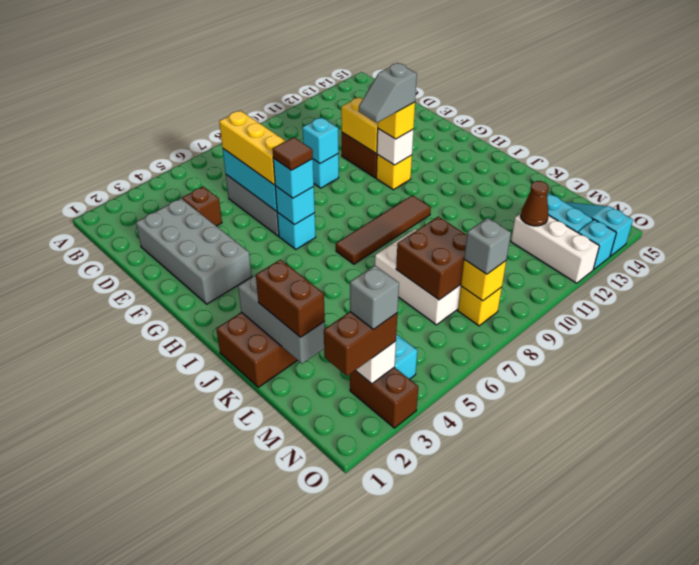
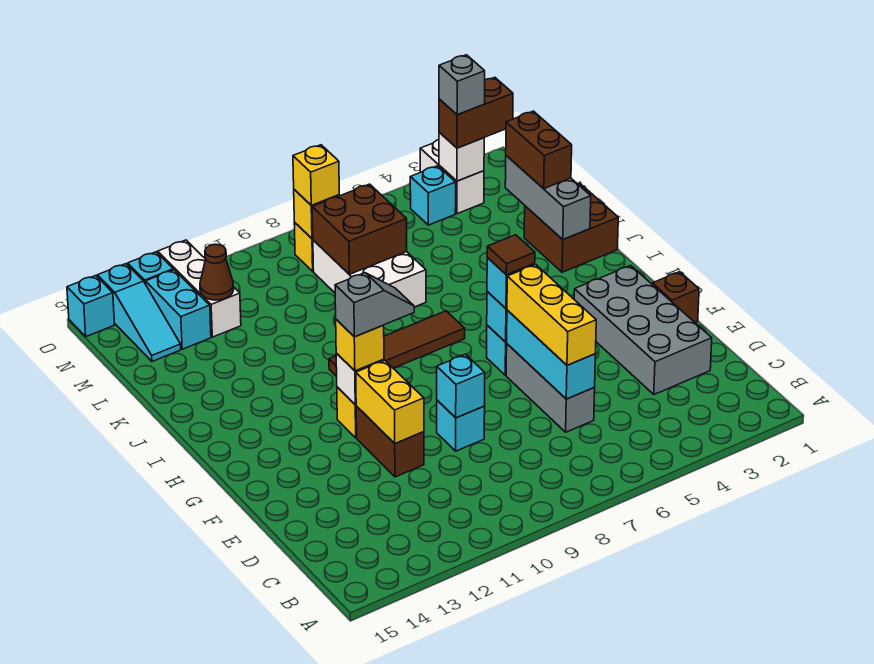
brown brick D4 level 1 -> brown brick F1 level 1
brown brick N3:O3 level 1 -> white brick N3:O3 level 1
grey brick N8 level 3 -> yellow brick N8 level 3
none -> cyan brick O15 level 1

